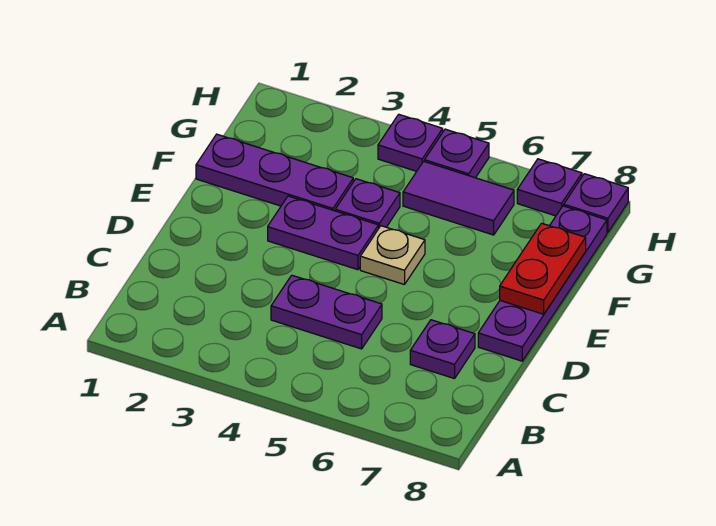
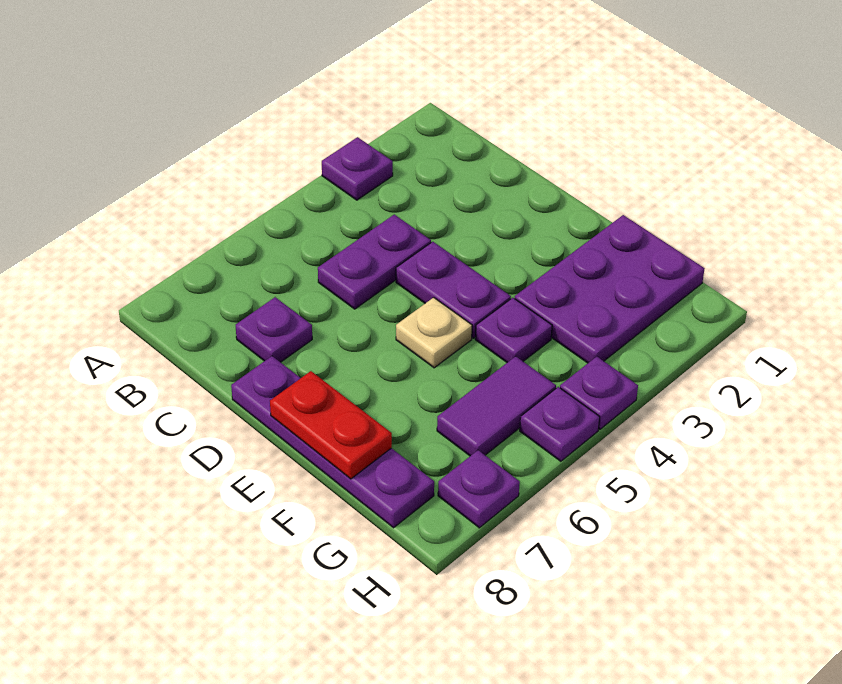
purple plate E3:E4 level 1 -> purple plate D4:E4 level 1
purple plate F1:F3 level 1 -> purple plate F1:G3 level 1
purple plate H8 level 1 -> purple plate A3 level 1

